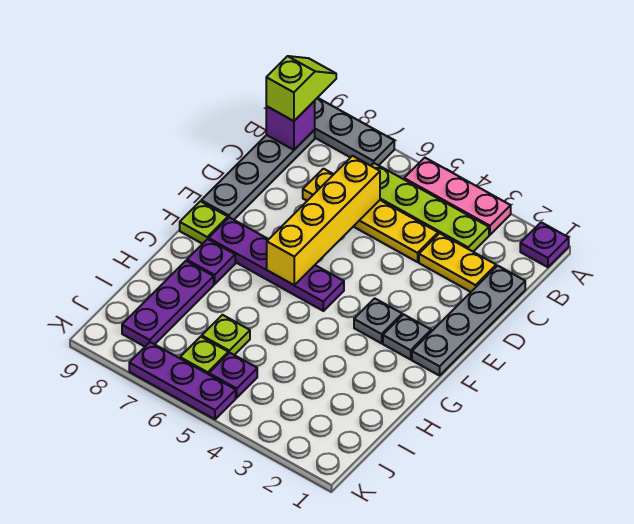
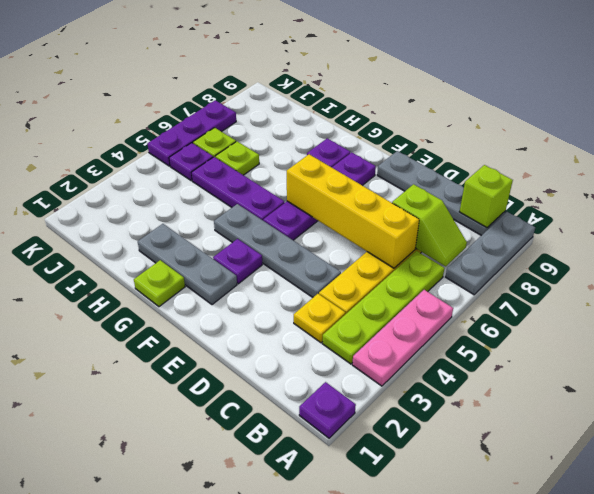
lime slope A9:B9 level 3 top B -> lime slope B7:C7 level 2 top C
purple brick B9 level 2 -> lime brick B9 level 2
grey plate C1:F1 level 1 -> grey plate D4:G4 level 1
yellow plate C2:C3 level 1 -> yellow plate C3 level 1
grey plate F2 level 1 -> grey plate F2:H2 level 1
grey plate F3 level 1 -> purple plate F3 level 1
lime plate F9 level 1 -> lime plate G1 level 1
purple plate H8:J8 level 1 -> purple plate G5:I5 level 1

